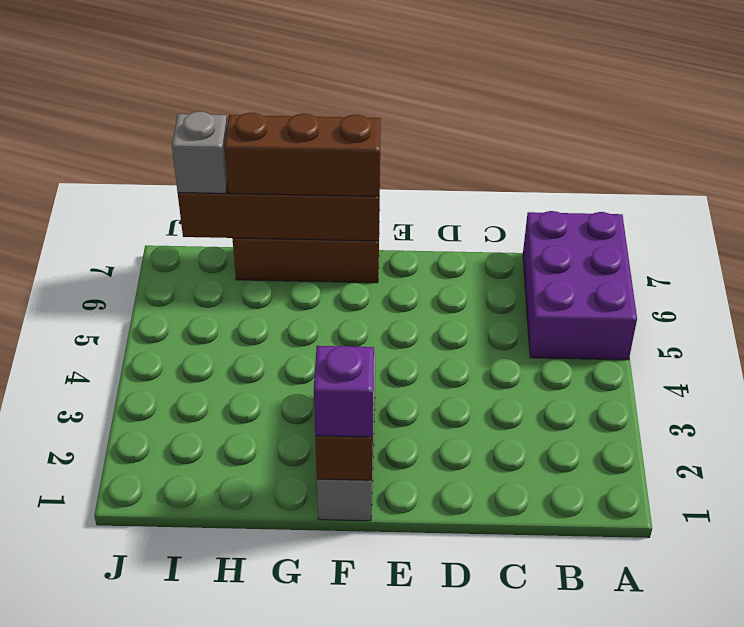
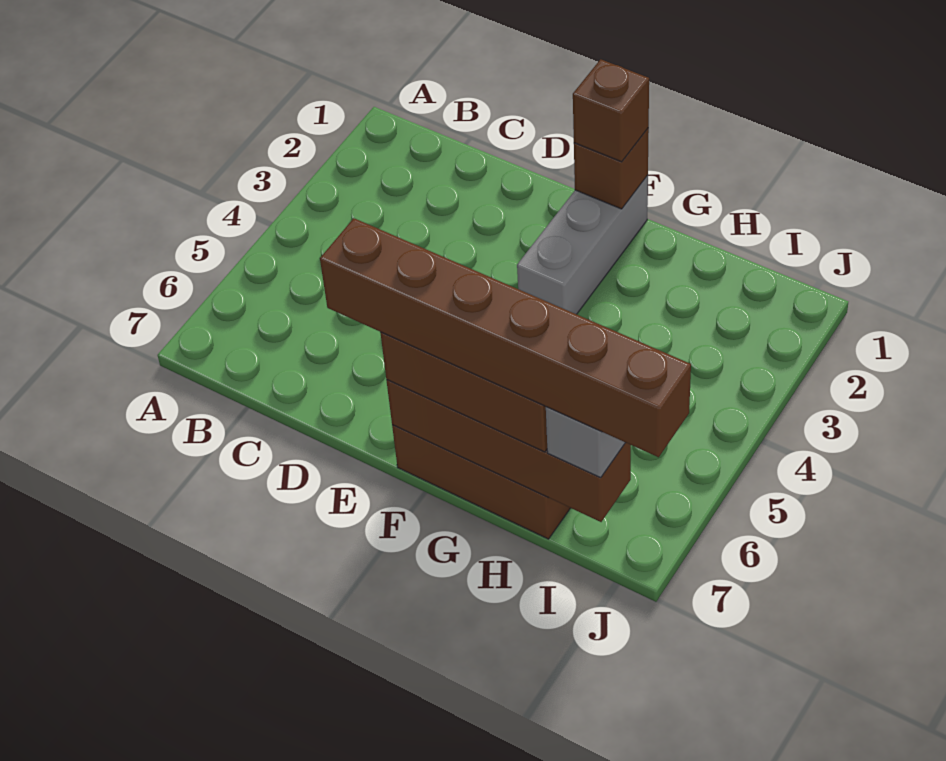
purple brick A5:B7 level 1 -> none
none -> brown brick E7:J7 level 4
purple brick F1 level 3 -> brown brick F1 level 3

